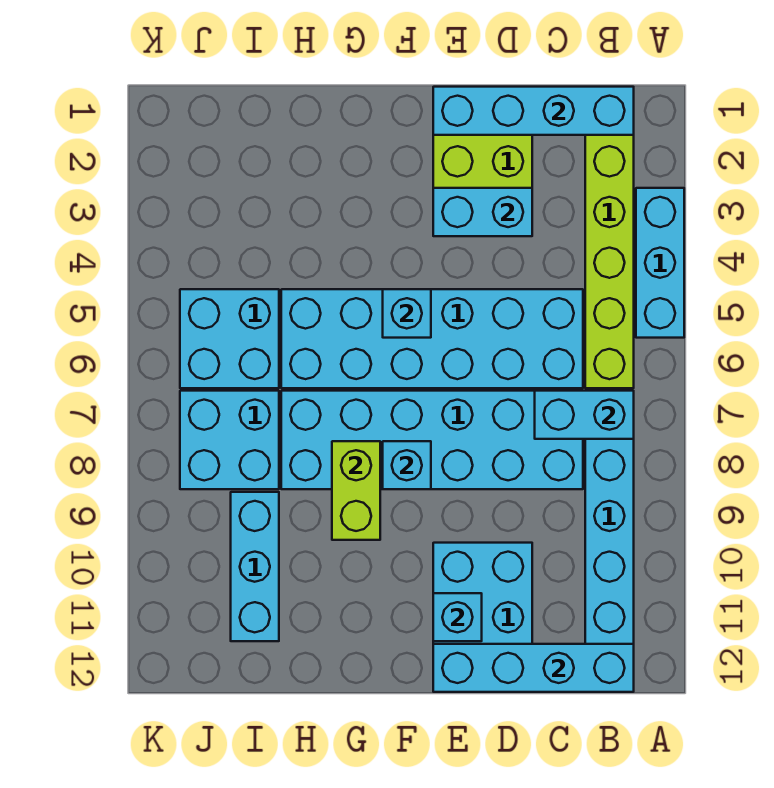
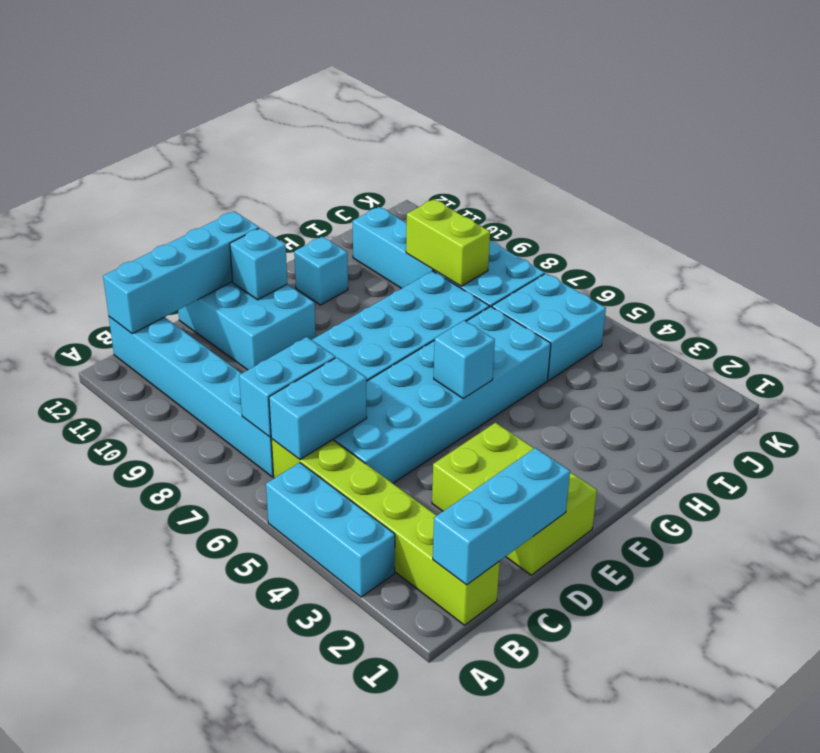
cyan brick B1:E1 level 2 -> cyan brick B1:D1 level 2
cyan brick D3:E3 level 2 -> cyan brick B6:C6 level 2
cyan brick F8 level 2 -> cyan brick G11 level 1
lime brick G8:G9 level 2 -> lime brick I8:I9 level 2

